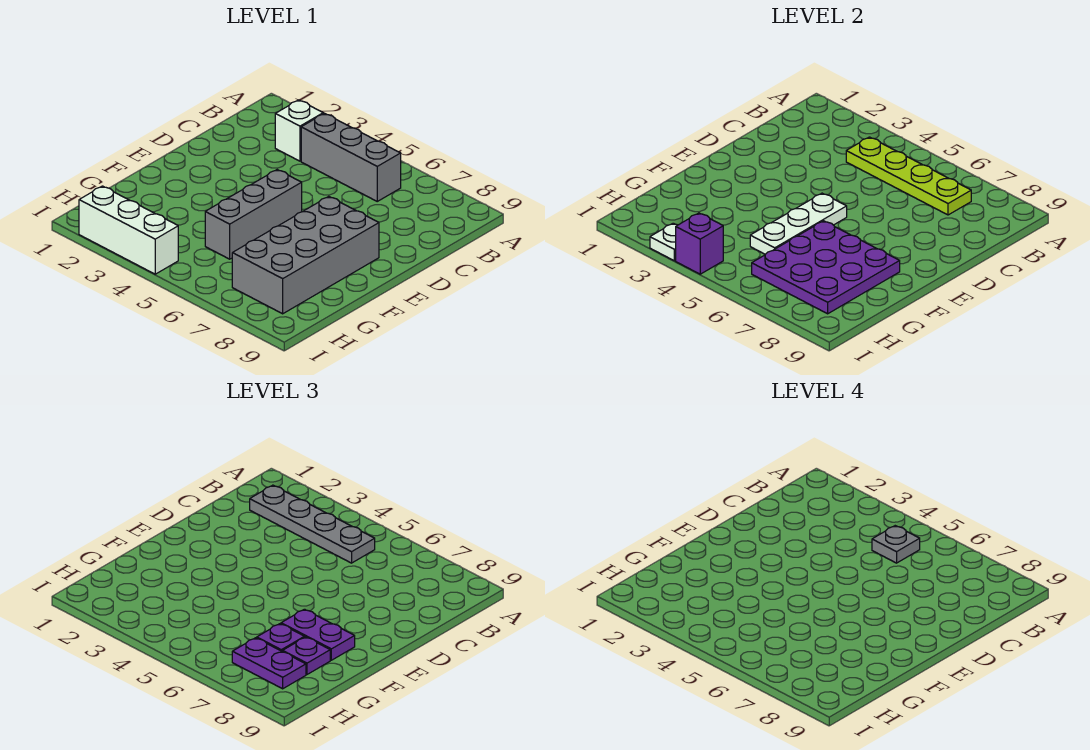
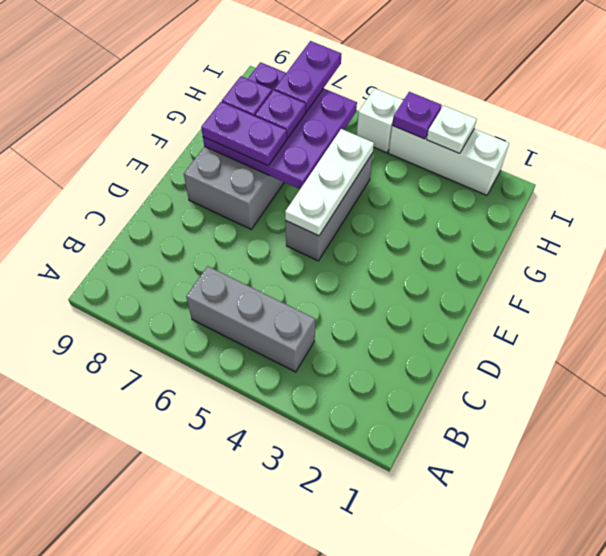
grey plate B2:B5 level 3 -> none
white brick B3 level 1 -> white brick I5 level 1
lime plate B4:B7 level 2 -> none
grey plate B5 level 4 -> none
purple plate H7:H8 level 3 -> purple plate H7:I7 level 3
purple brick I4 level 2 -> purple plate I4 level 2

